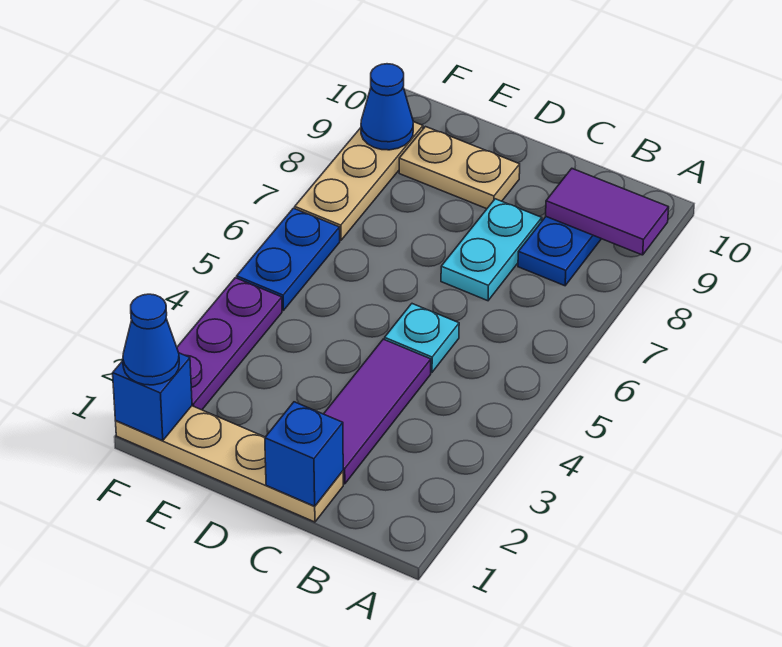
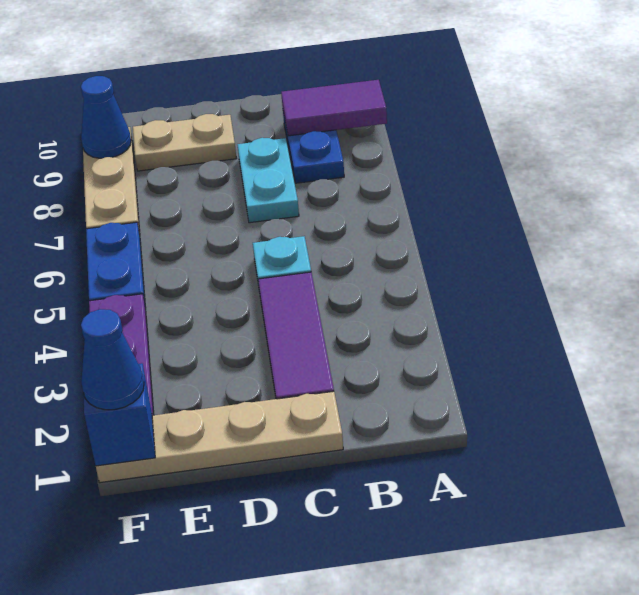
blue brick C1 level 2 -> none

